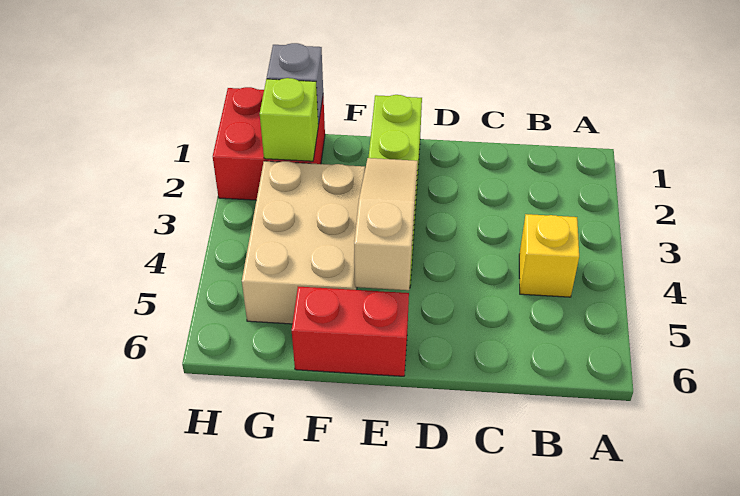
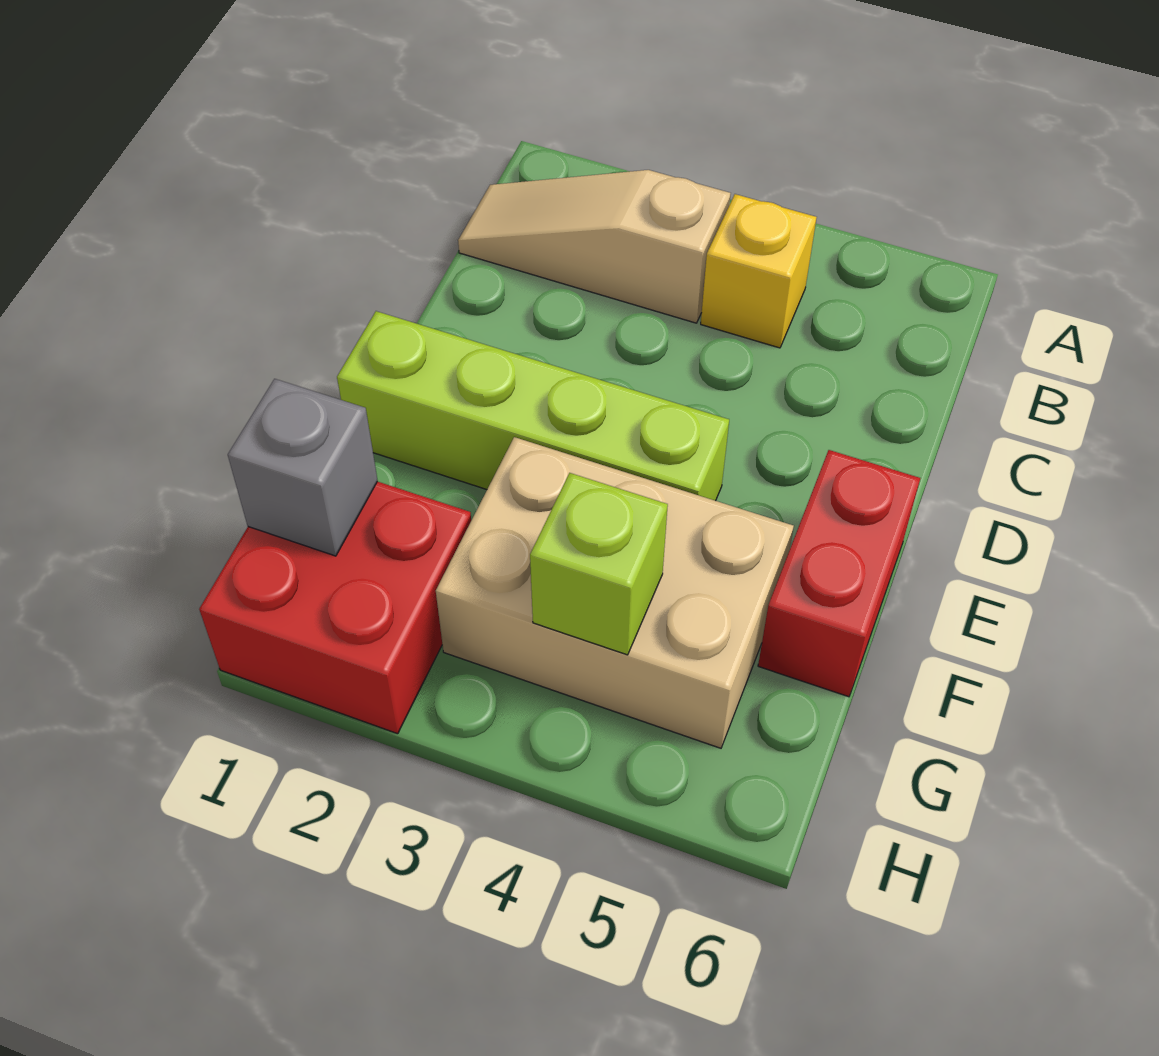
tan slope E3:E5 level 2 top 5 -> tan slope B1:B3 level 1 top 3
lime brick G2 level 2 -> lime brick G4 level 2

